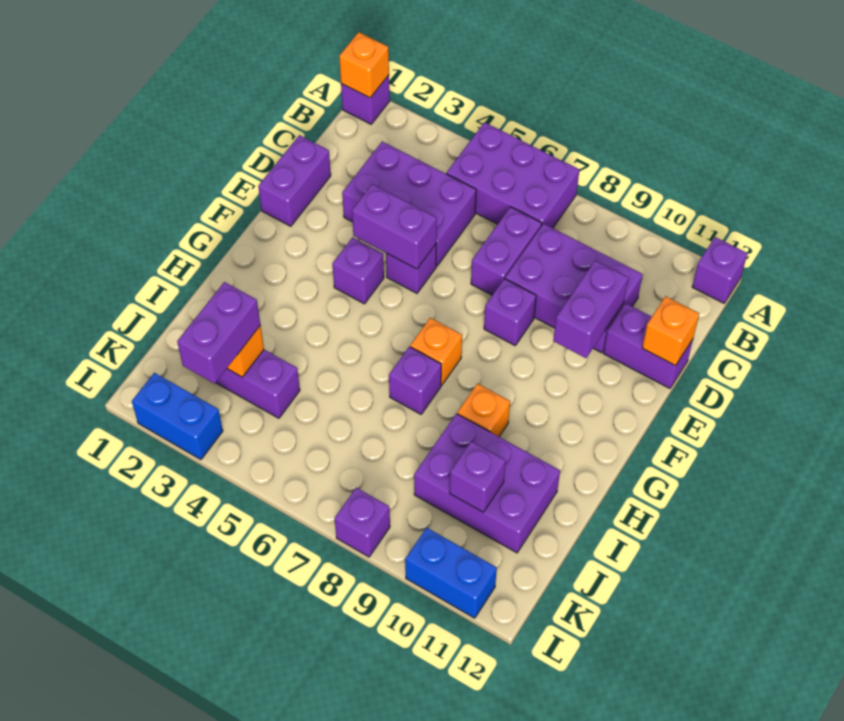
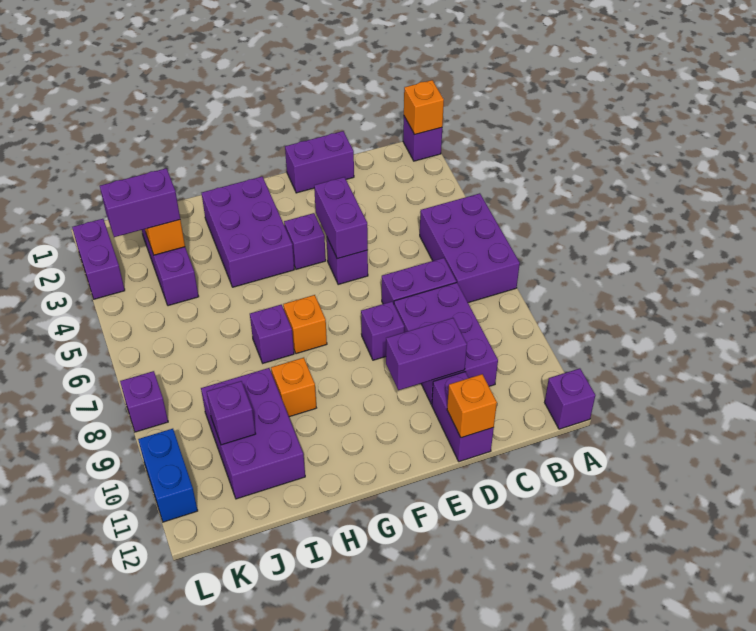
purple brick C3:D5 level 1 -> purple brick G2:H4 level 1
blue brick L2:L3 level 1 -> purple brick L2:L3 level 1

